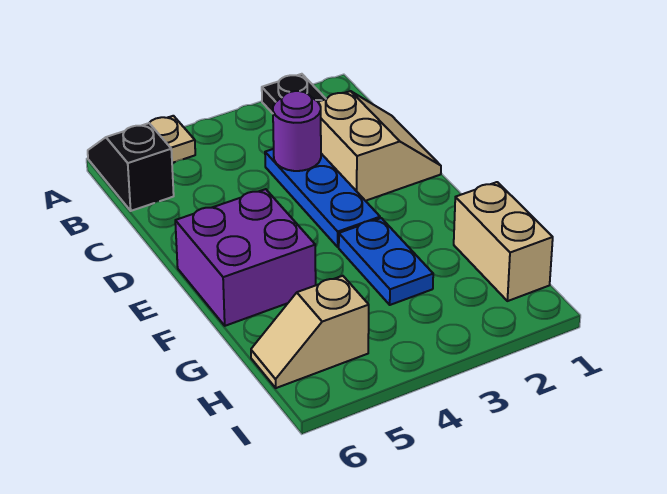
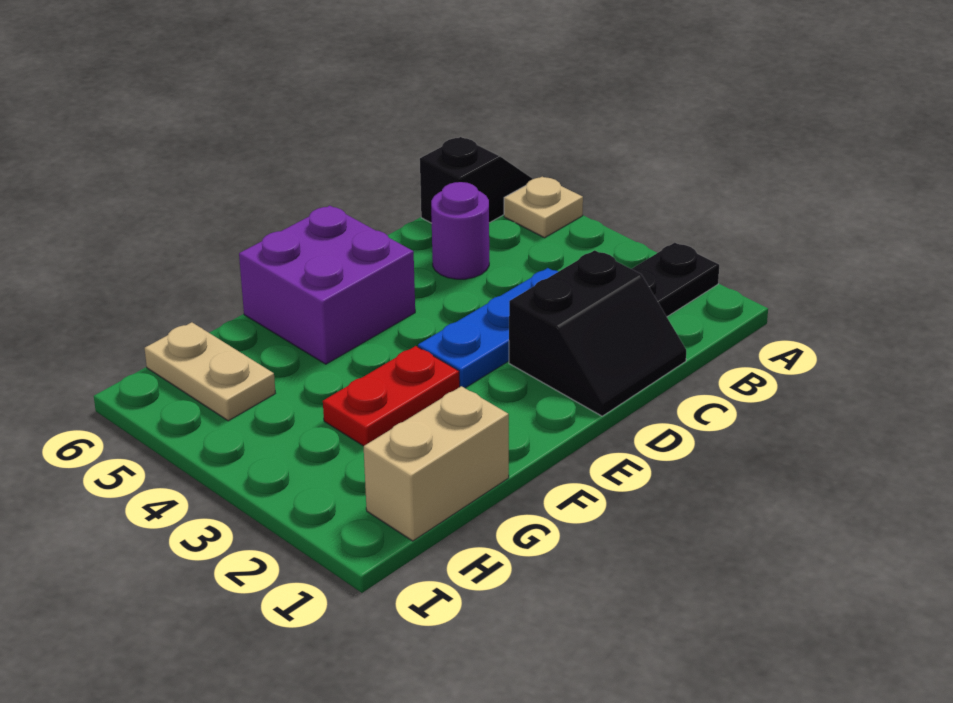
tan slope C1:D2 level 1 top 2 -> black slope C1:D2 level 1 top 2
purple round brick C3 level 2 -> purple round brick C5 level 1
blue plate F3:G3 level 1 -> red plate F3:G3 level 1
tan slope H5:H6 level 1 top 5 -> tan plate H5:H6 level 1

